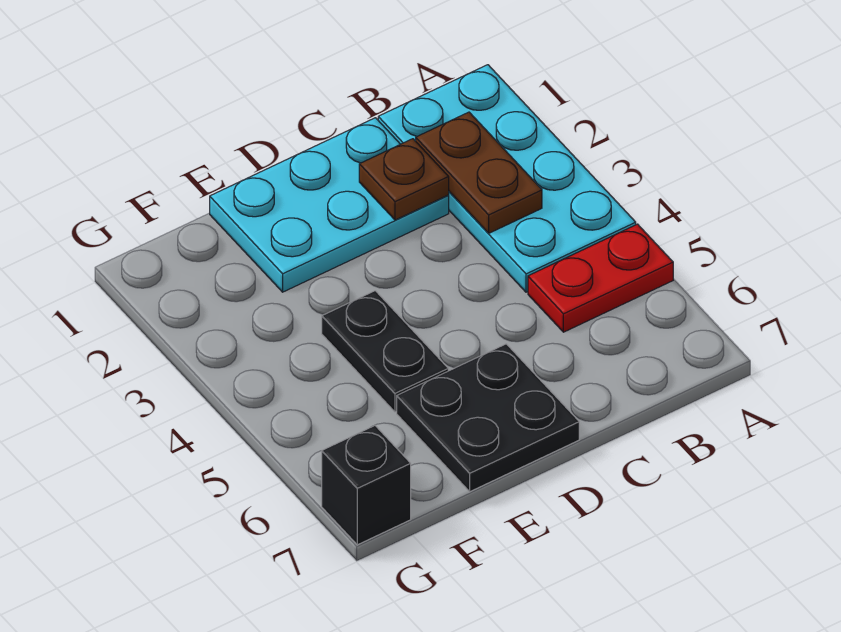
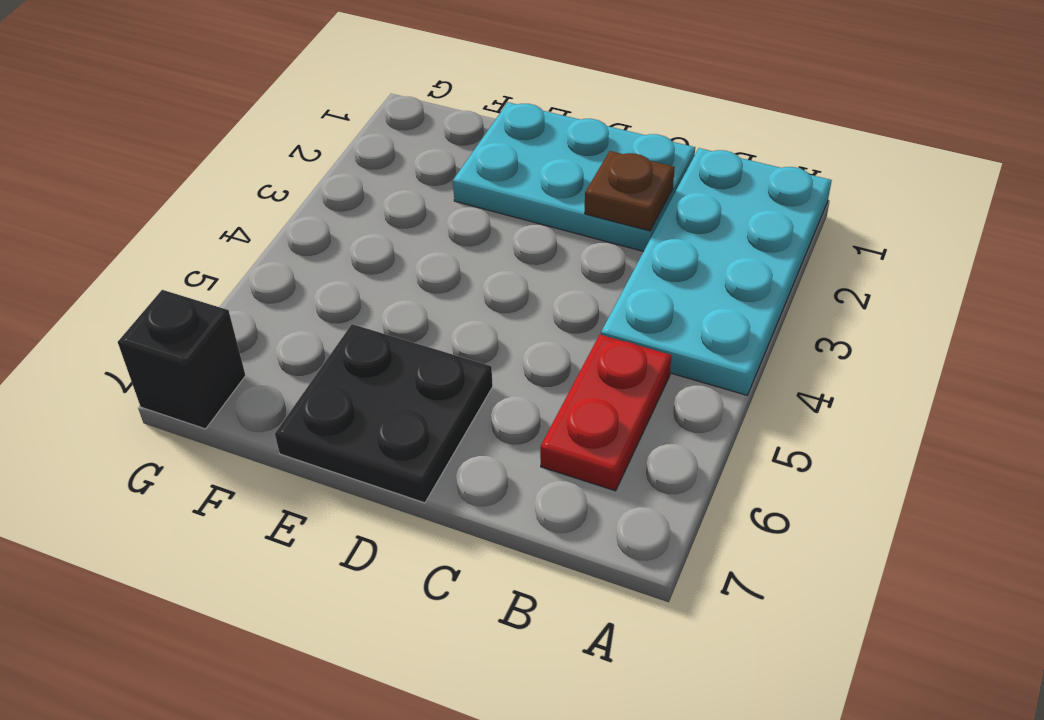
red plate A5:B5 level 1 -> red plate B5:B6 level 1
brown plate B2:B3 level 2 -> none
black plate E4:E5 level 1 -> none

